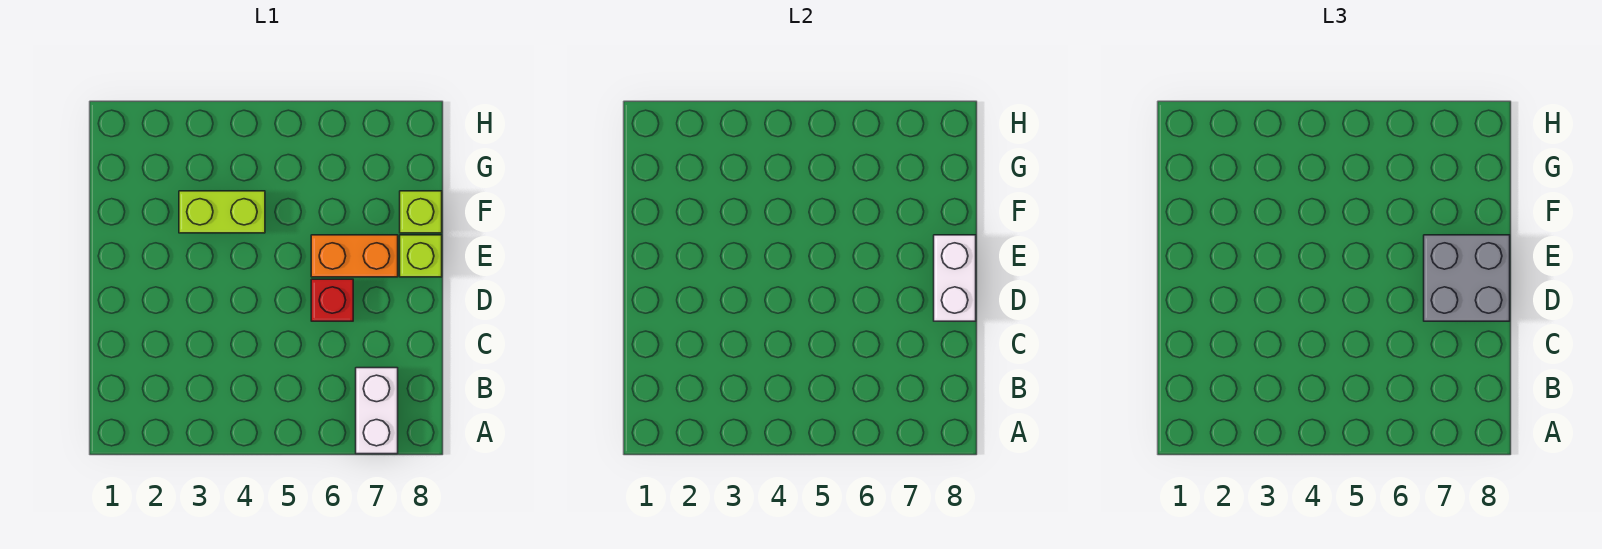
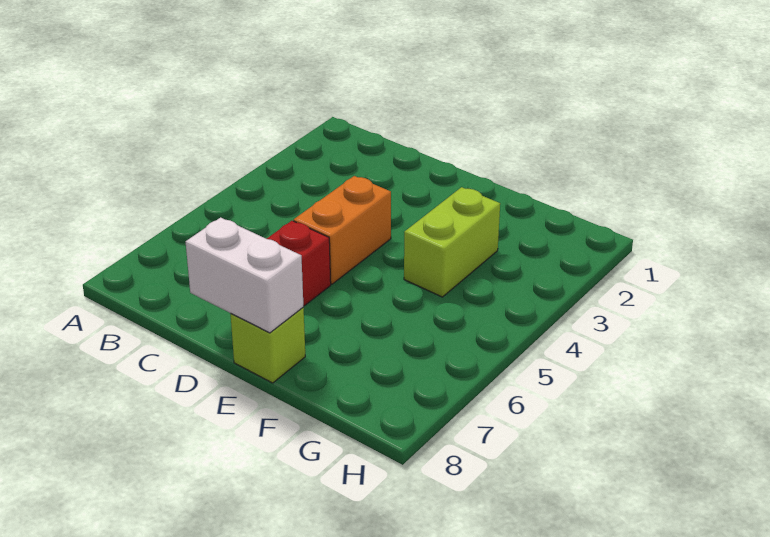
white brick A7:B7 level 1 -> none
grey brick D7:E8 level 3 -> none
orange brick E6:E7 level 1 -> orange brick D4:D5 level 1
lime brick F8 level 1 -> none

